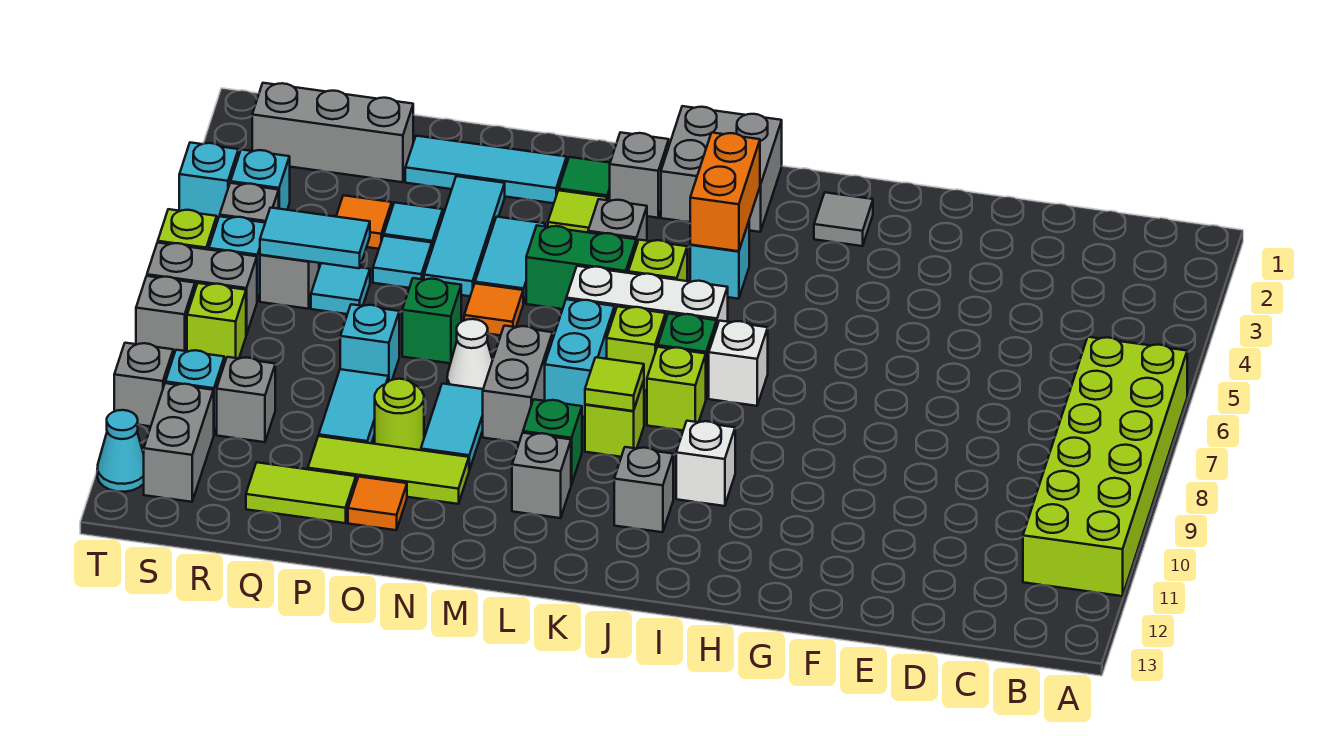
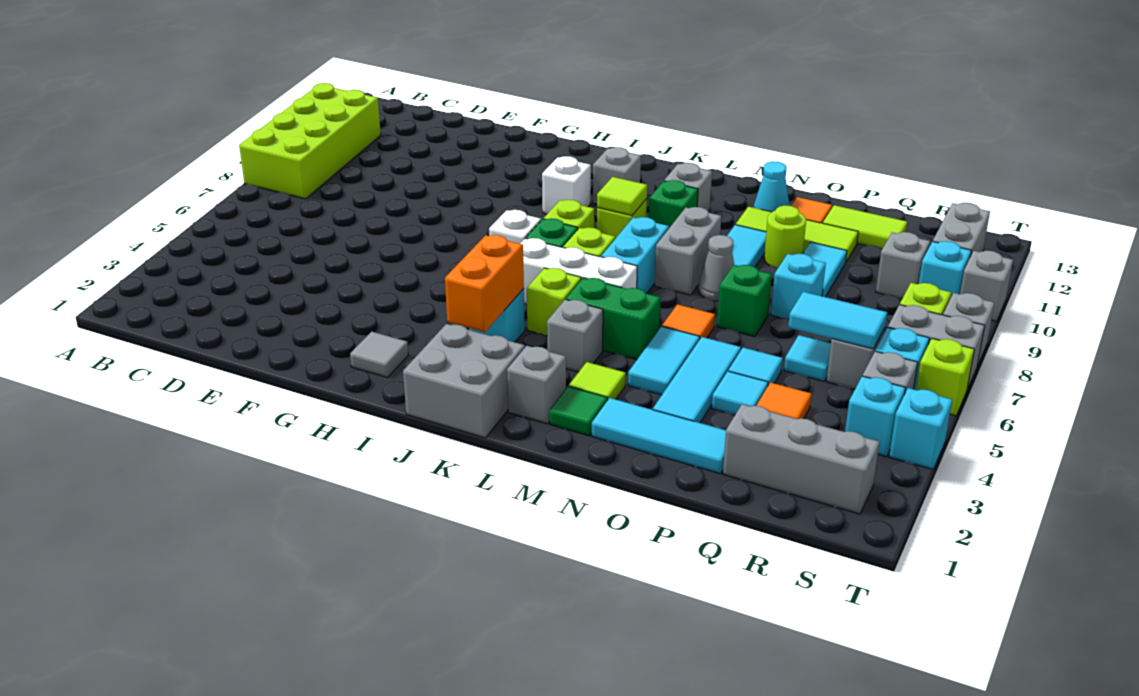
lime brick A6:B11 level 1 -> lime brick A8:B11 level 1
white cone N8 level 1 -> grey cone N8 level 1
cyan cone T12 level 1 -> cyan cone N12 level 1

